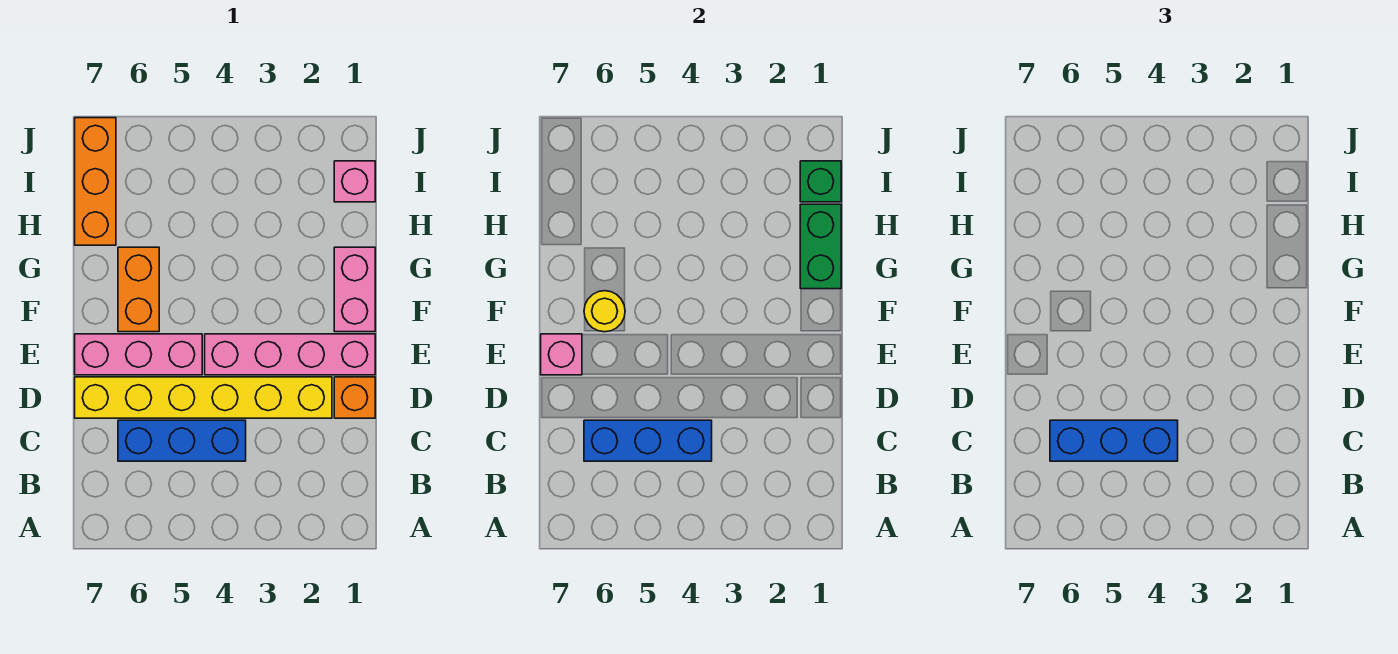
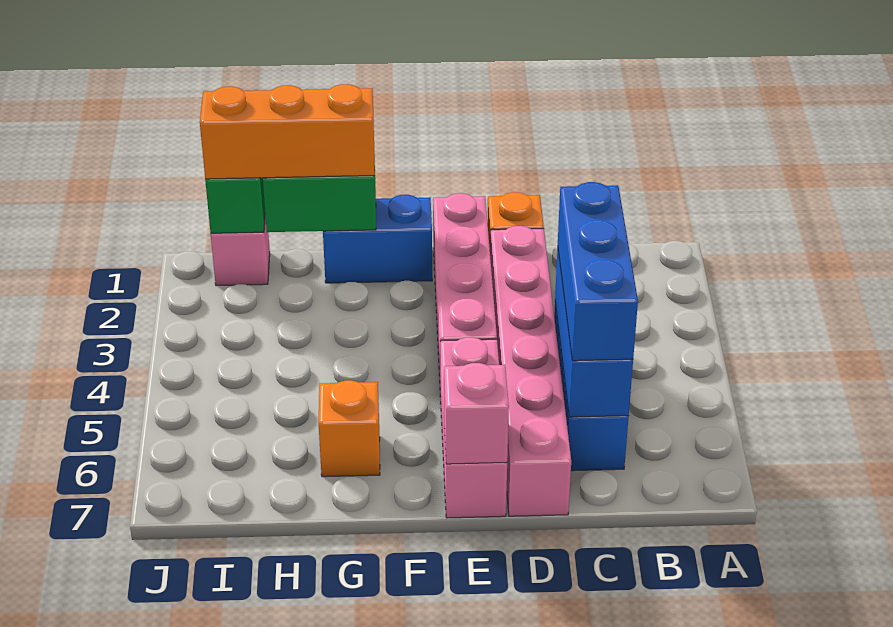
yellow brick D2:D7 level 1 -> pink brick D2:D7 level 1
pink brick F1:G1 level 1 -> blue brick F1:G1 level 1
orange brick F6:G6 level 1 -> orange brick G6 level 1
yellow round brick F6 level 2 -> none
orange brick H7:J7 level 1 -> orange brick G1:I1 level 3

